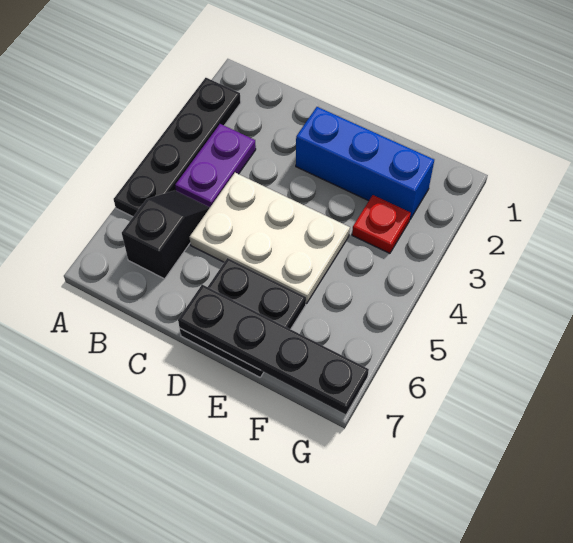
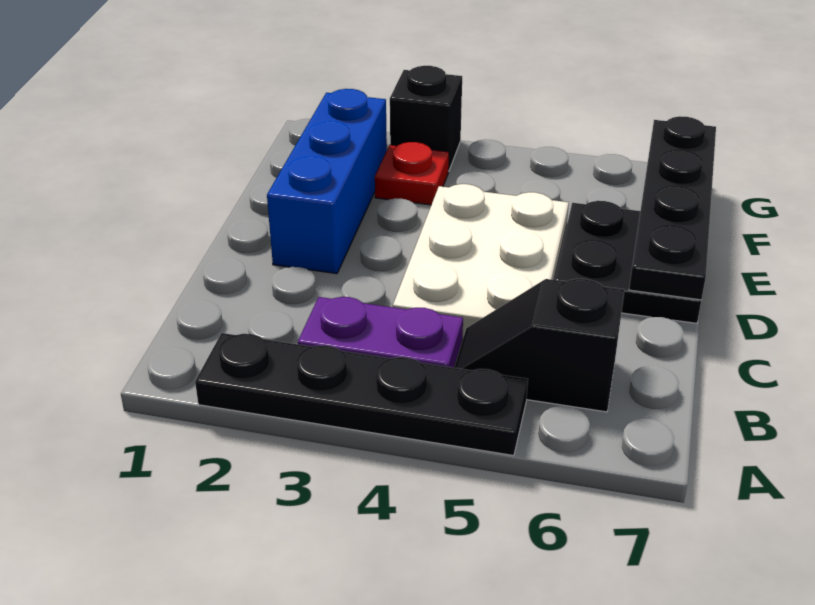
none -> black brick G3 level 1

